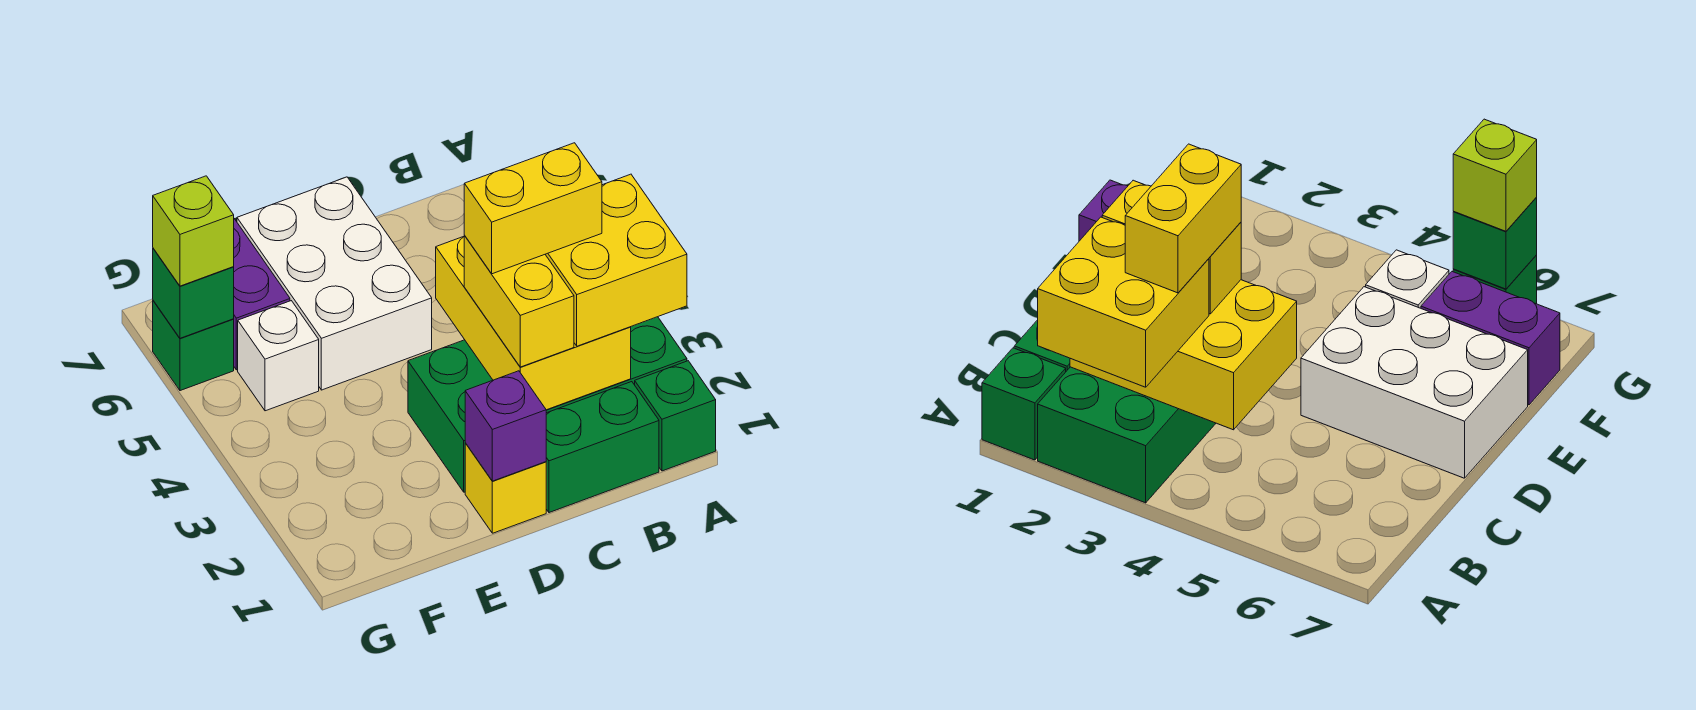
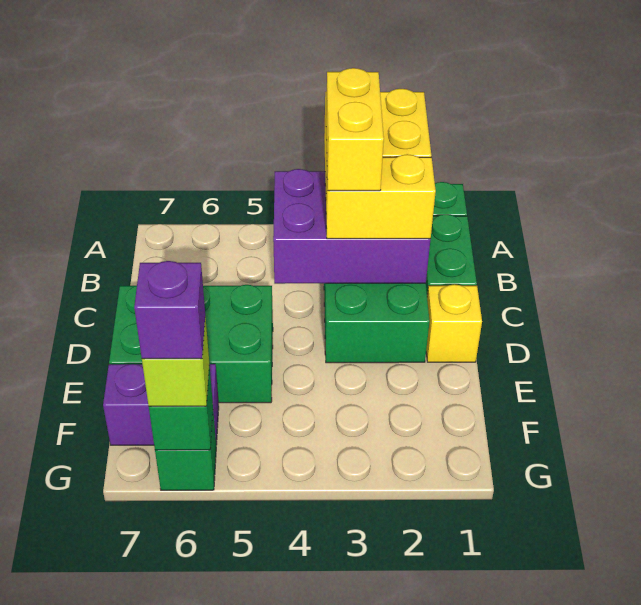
yellow brick B2:C4 level 2 -> purple brick B2:C4 level 2
purple brick D1 level 2 -> purple brick G6 level 4
white brick D5:E7 level 1 -> green brick D5:E7 level 1
white brick F5 level 1 -> none

